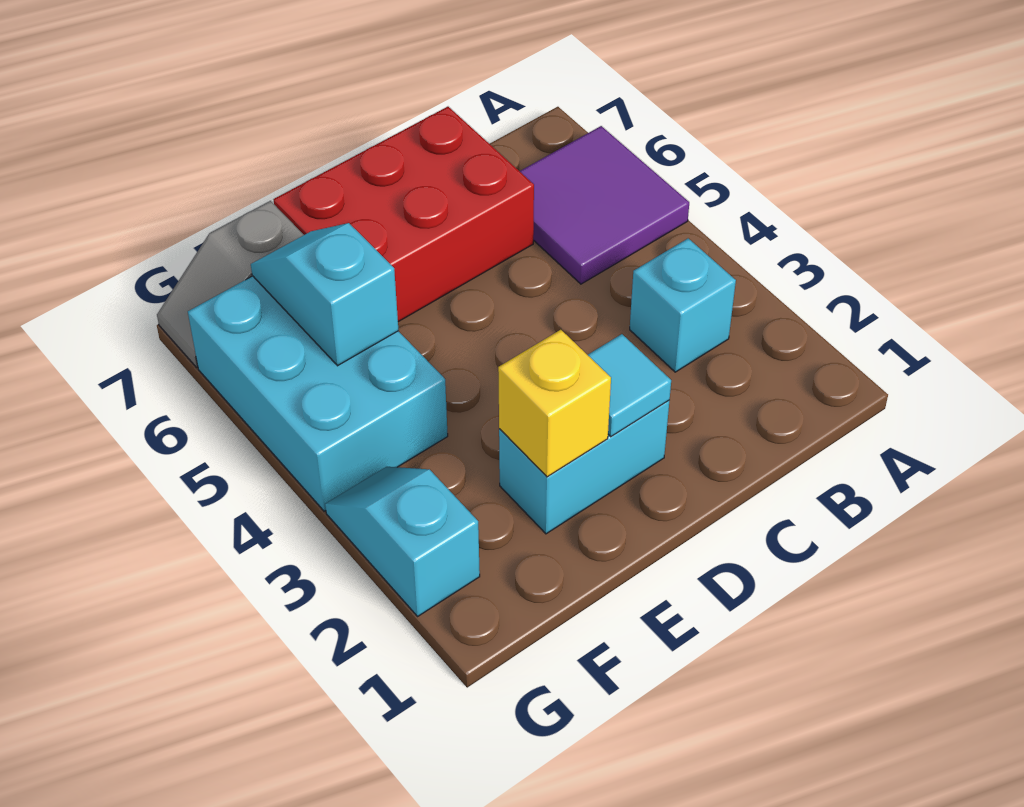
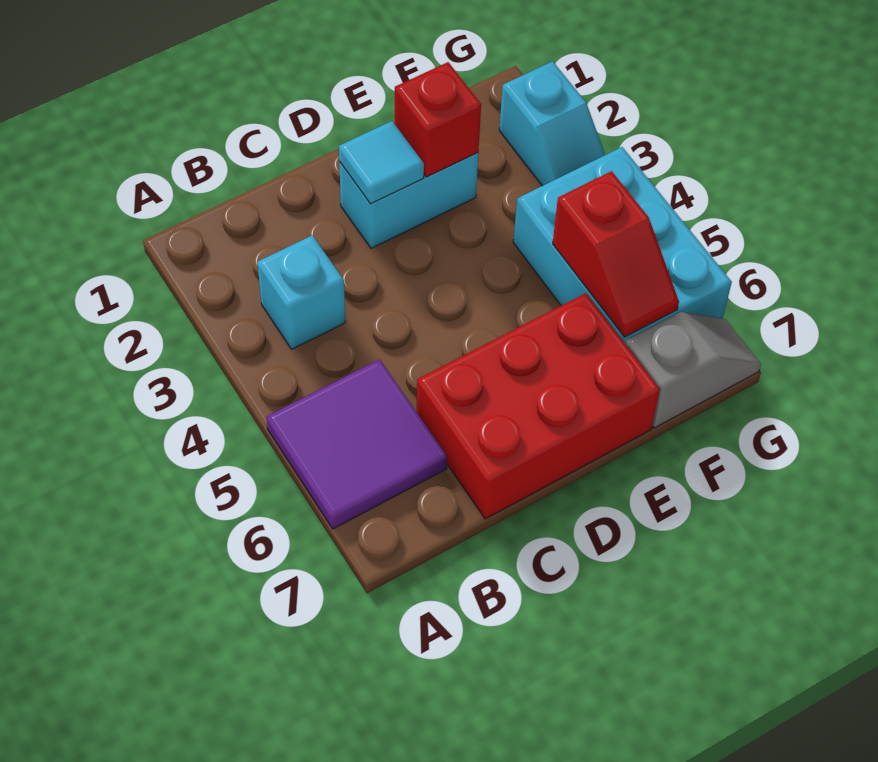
yellow brick E2 level 2 -> red brick E2 level 2
cyan slope F5:F6 level 2 top 5 -> red slope F5:F6 level 2 top 5

